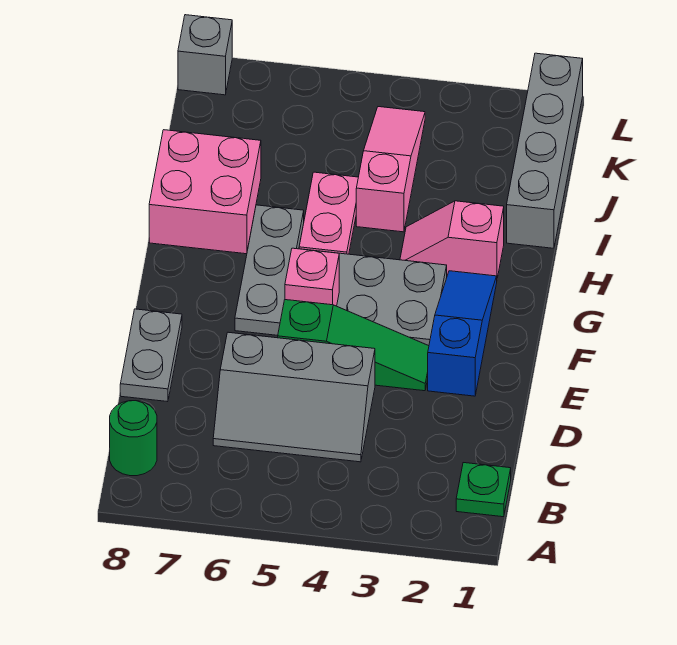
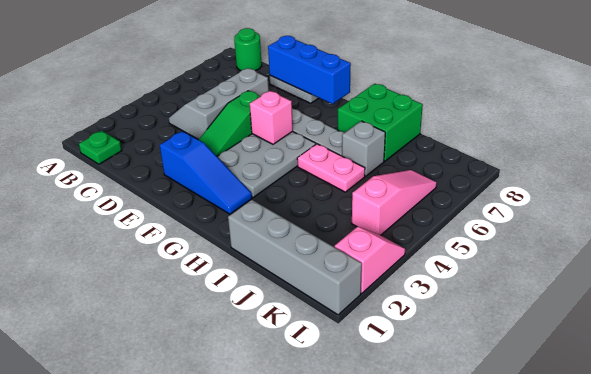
none -> blue brick D8:F8 level 2
pink slope H2:H3 level 1 top 2 -> pink slope L2:L3 level 1 top 2
pink brick H7:I8 level 1 -> green brick H7:I8 level 1
pink slope I4:K4 level 1 top I -> pink slope K4:K6 level 1 top 4
grey brick L8 level 1 -> grey brick I6 level 1

